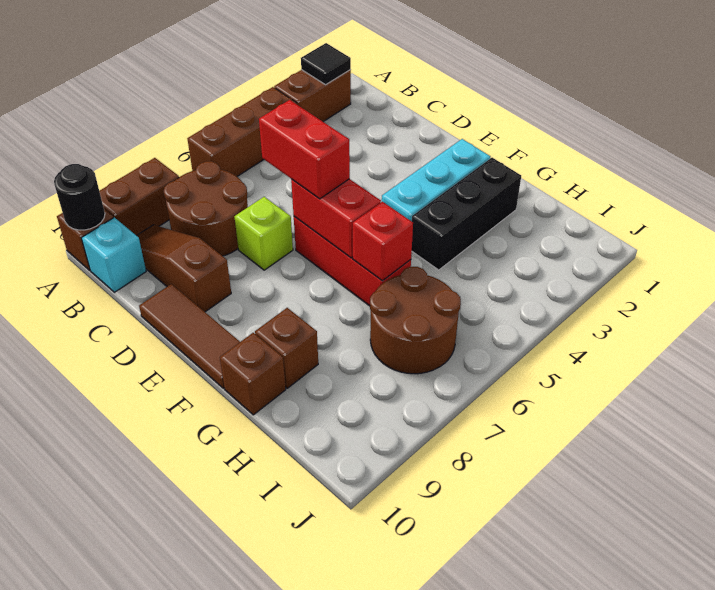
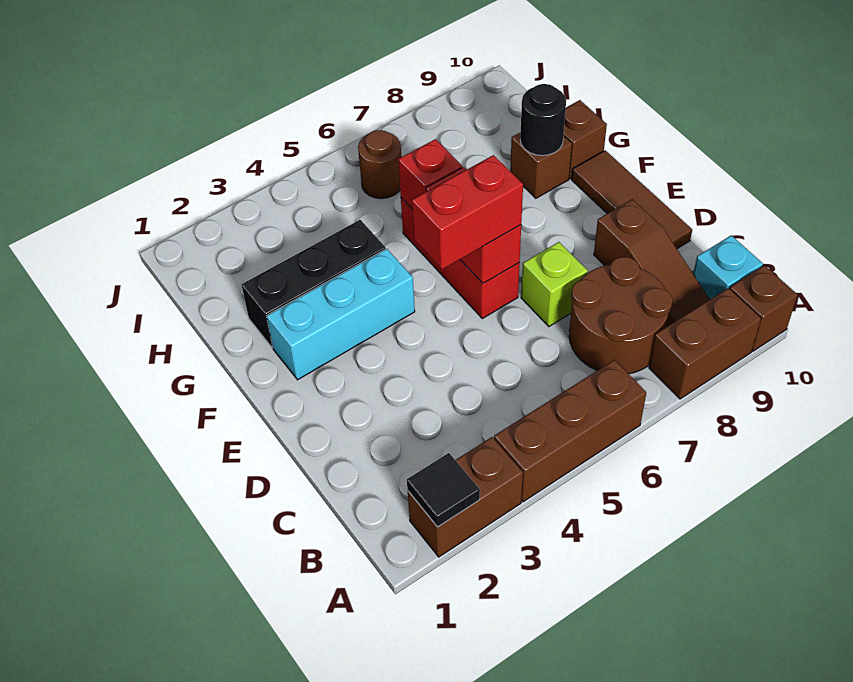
black round brick A10 level 2 -> black round brick G9 level 2
red brick D6:E6 level 3 -> red brick E5:E6 level 3
brown round brick H6:I7 level 1 -> brown round brick I6 level 1

